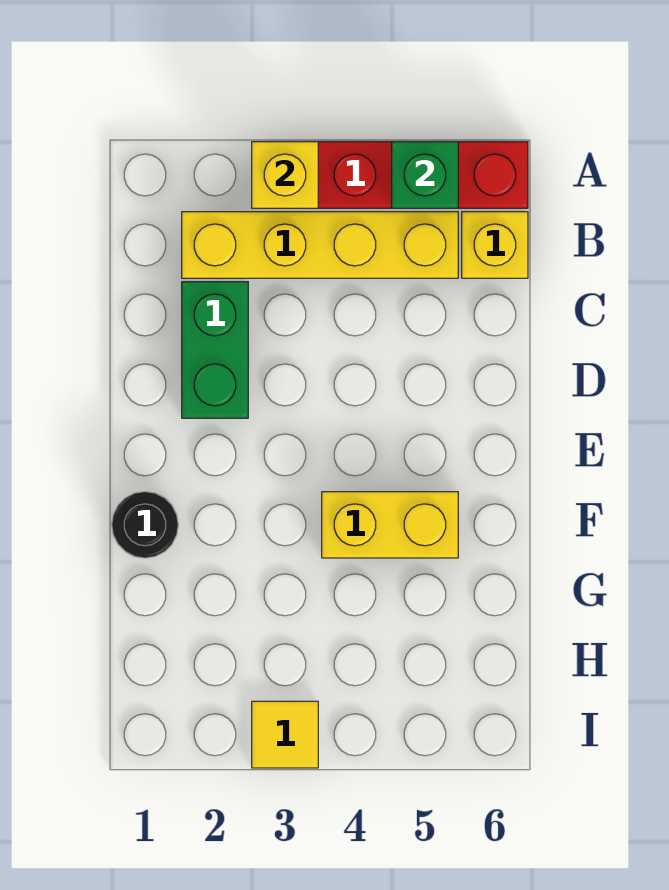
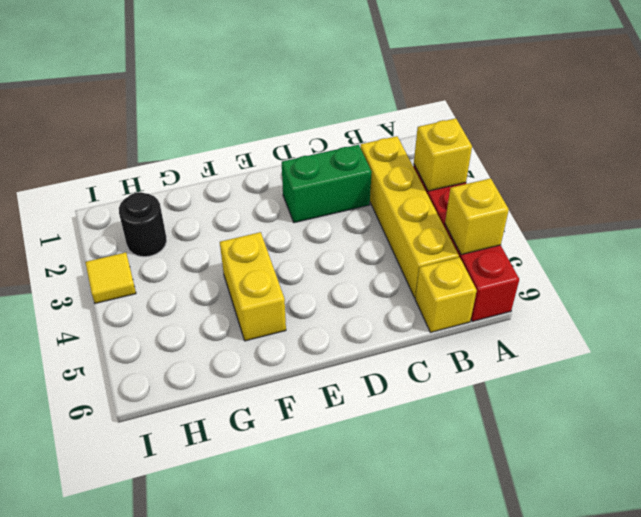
green brick A5 level 2 -> yellow brick A5 level 2
black round brick F1 level 1 -> black round brick H2 level 1

